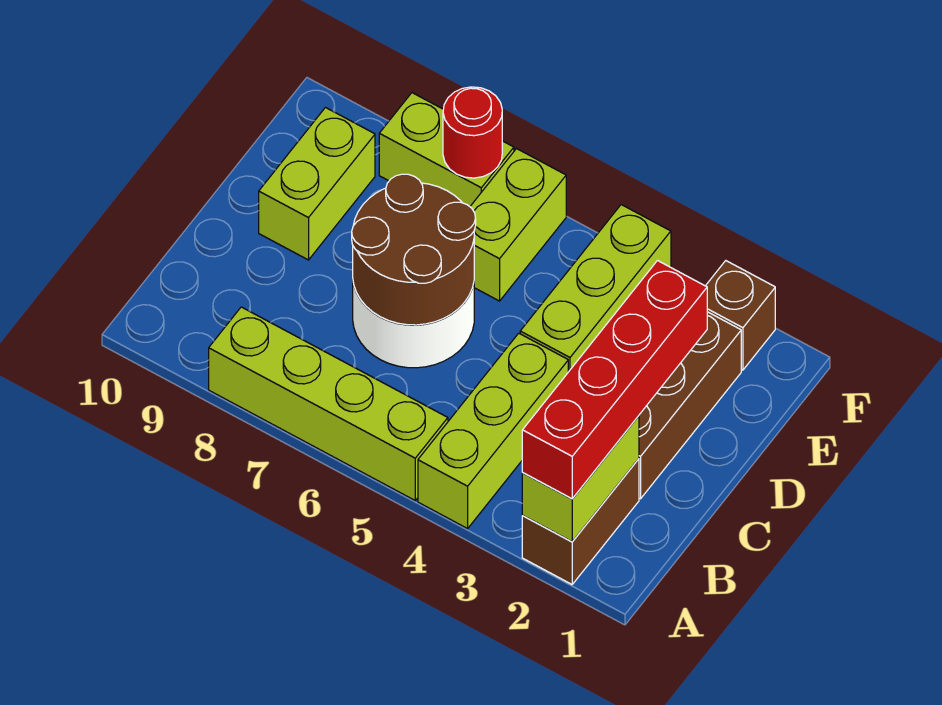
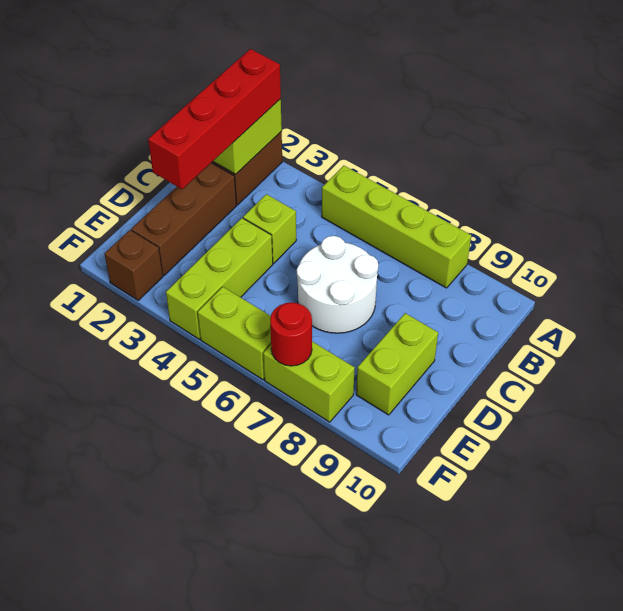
lime brick A4:C4 level 1 -> lime brick C4 level 1
brown round brick C6:D7 level 2 -> none
lime brick E6:F6 level 1 -> lime brick F5:F6 level 1

